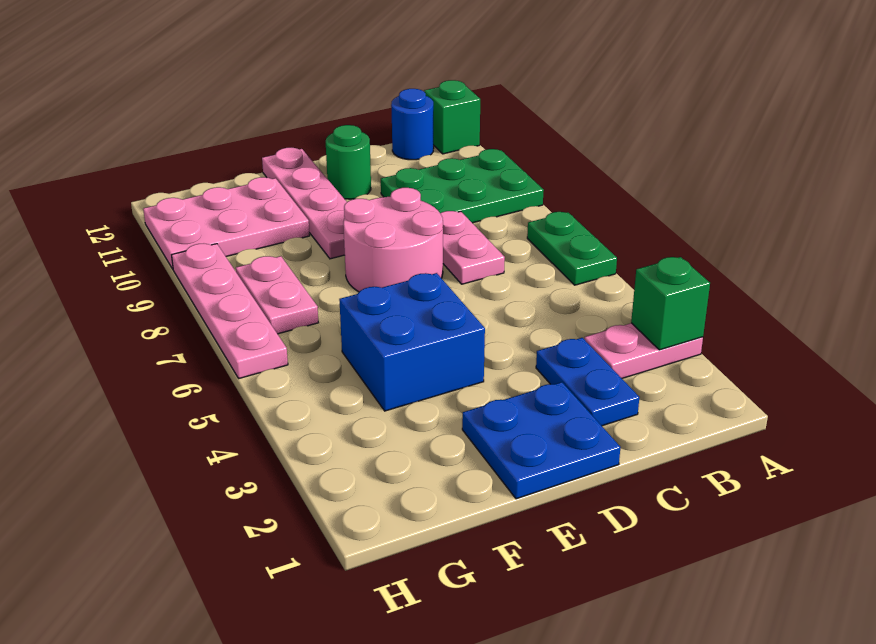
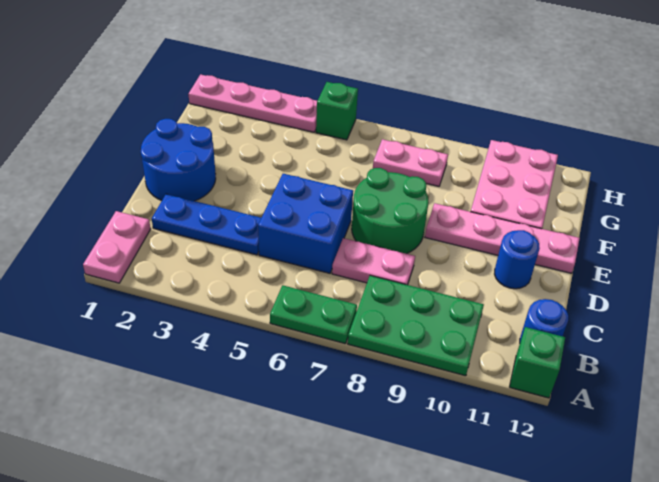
pink plate A3:B3 level 1 -> pink plate A1:B1 level 1
green brick A3 level 2 -> green brick H5 level 1
green plate A9:C10 level 1 -> green plate A8:B10 level 1
blue plate C2:C3 level 1 -> blue plate C2:C4 level 1
blue plate D1:E2 level 1 -> blue round brick D1:E2 level 1
pink round brick D7:E8 level 1 -> green round brick D7:E8 level 1
green round brick D11 level 1 -> blue round brick D11 level 1
blue brick E4:F5 level 1 -> blue brick C5:D6 level 1
pink plate H6:H9 level 1 -> pink plate H1:H4 level 1

